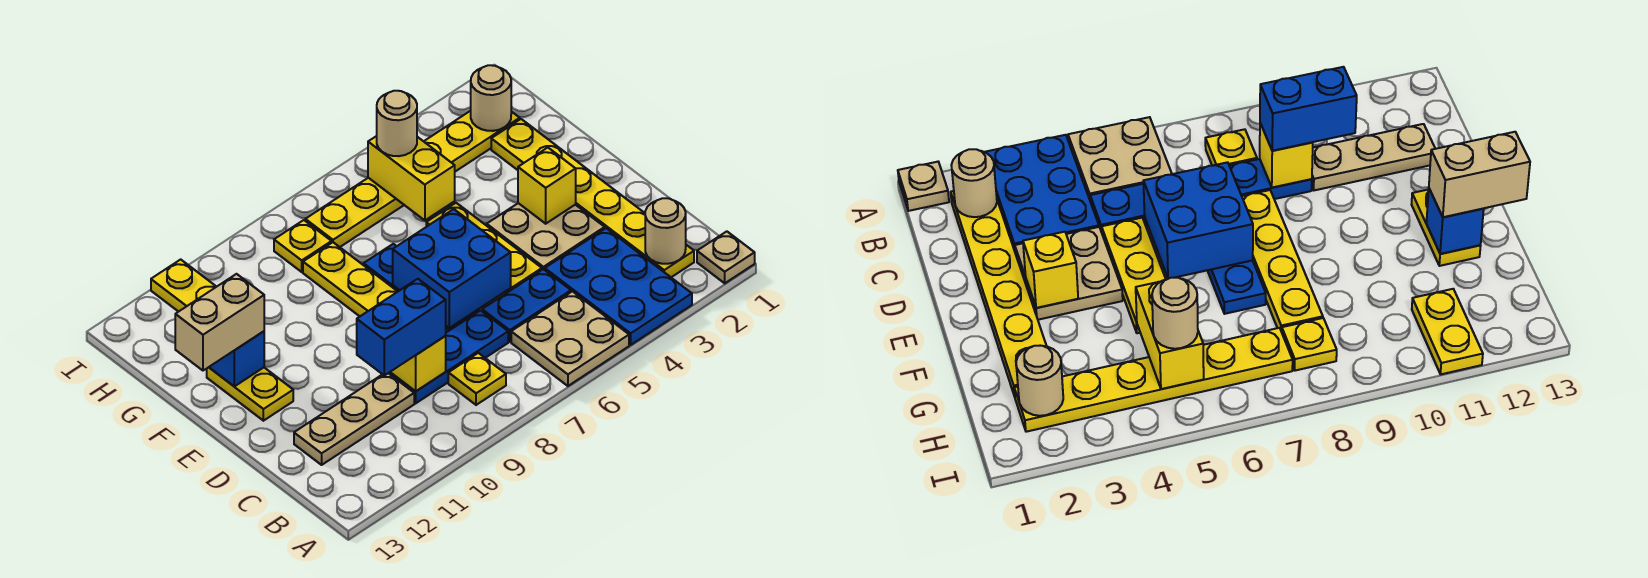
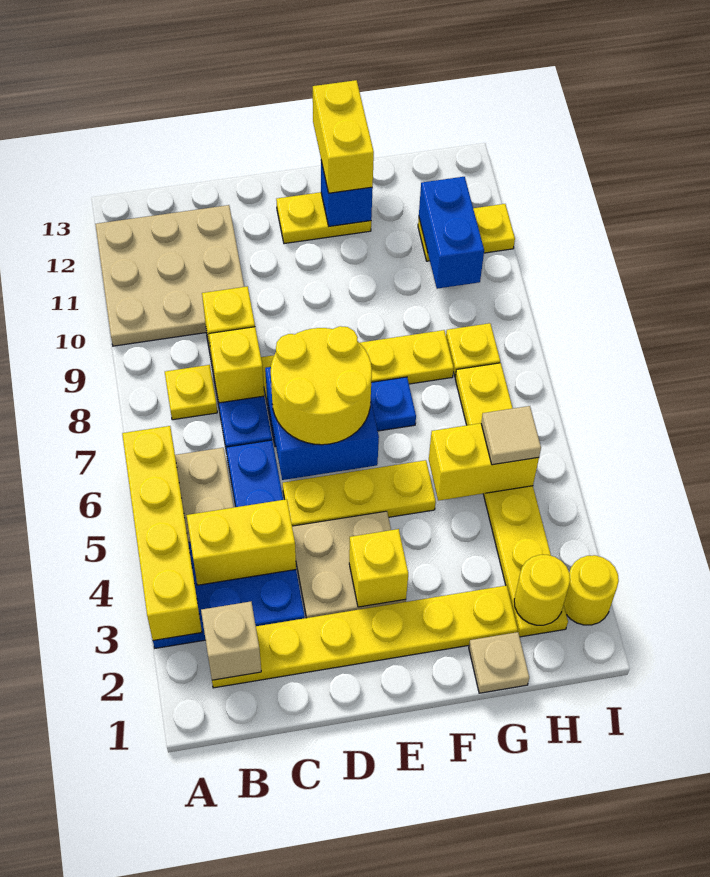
tan plate A1 level 1 -> tan plate G1 level 1
none -> yellow brick A3:A6 level 2
tan round brick B2 level 2 -> tan brick B2 level 2
none -> yellow brick B4:C4 level 2
none -> yellow brick C8 level 2
blue brick C9:C10 level 3 -> blue brick H10:H11 level 2
tan plate C10:C12 level 1 -> tan plate A10:C12 level 1
none -> yellow round brick D6:E7 level 3
tan brick F12:F13 level 3 -> yellow brick F12:F13 level 3
tan round brick H2 level 2 -> yellow round brick H2 level 2
tan round brick H5 level 3 -> tan tile H5 level 3
none -> yellow round brick I2 level 1

